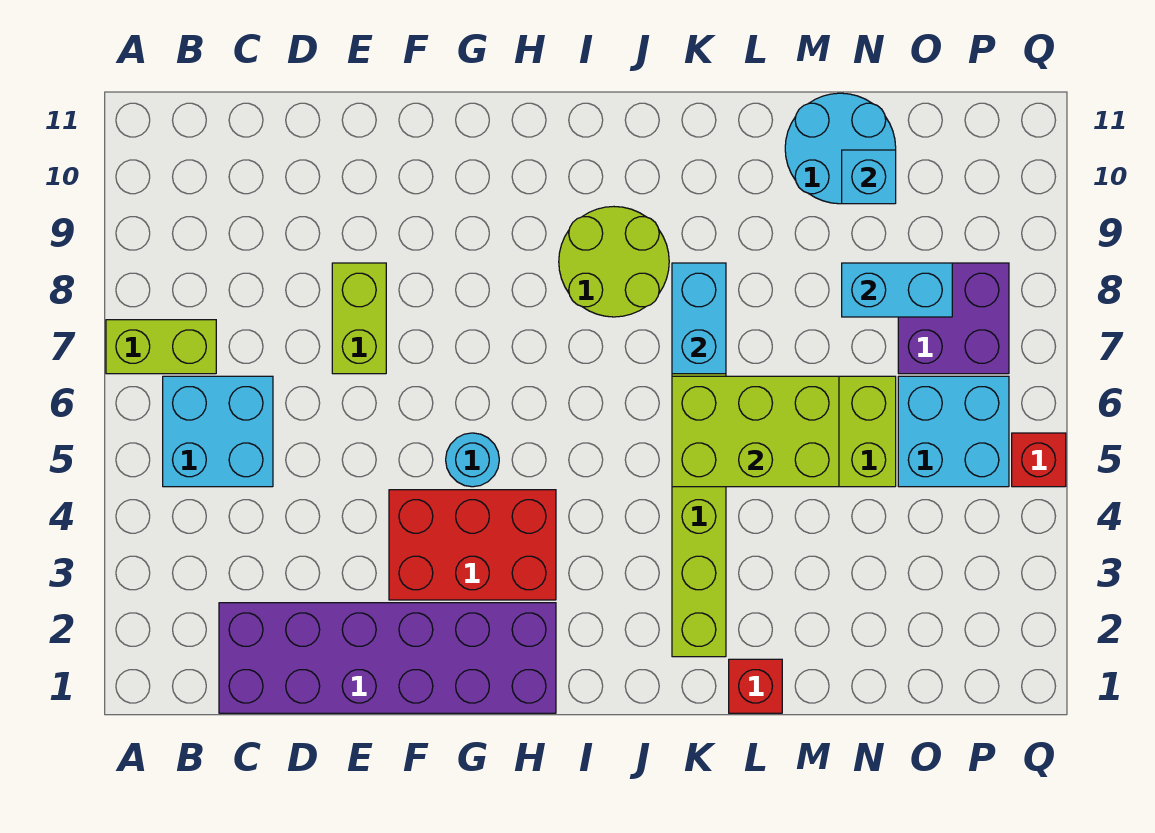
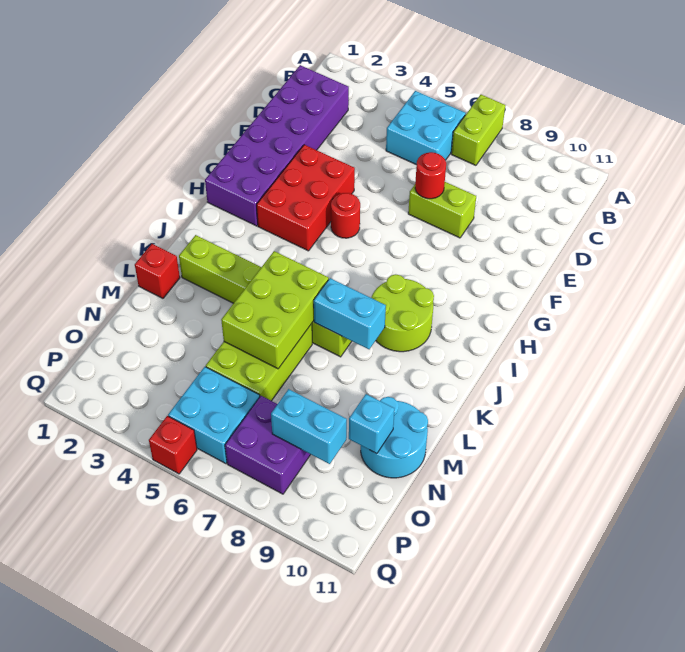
none -> red round brick E7 level 2
cyan round brick G5 level 1 -> red round brick G5 level 1
cyan brick N8:O8 level 2 -> cyan brick O8:O9 level 2

